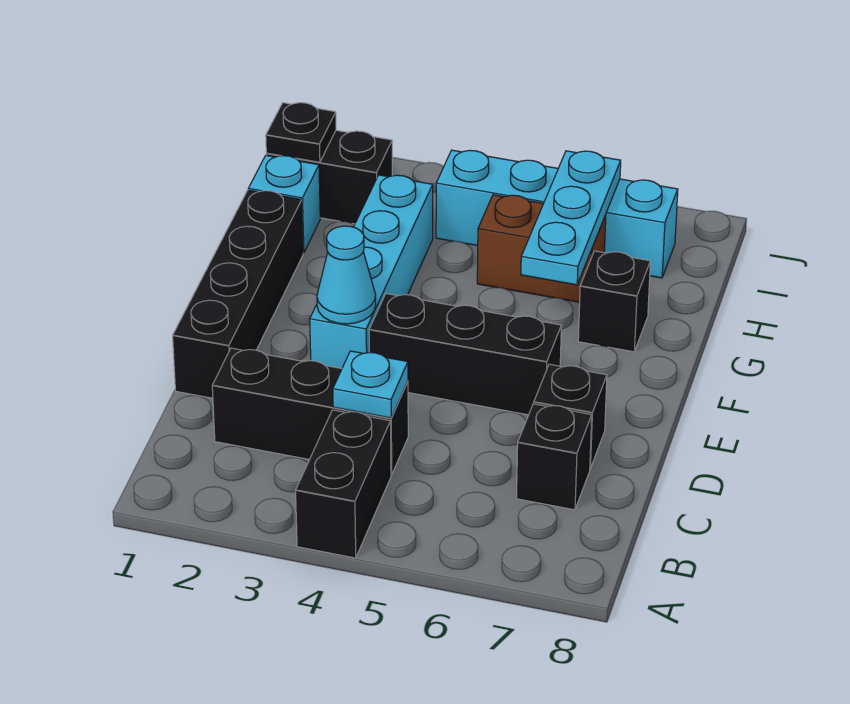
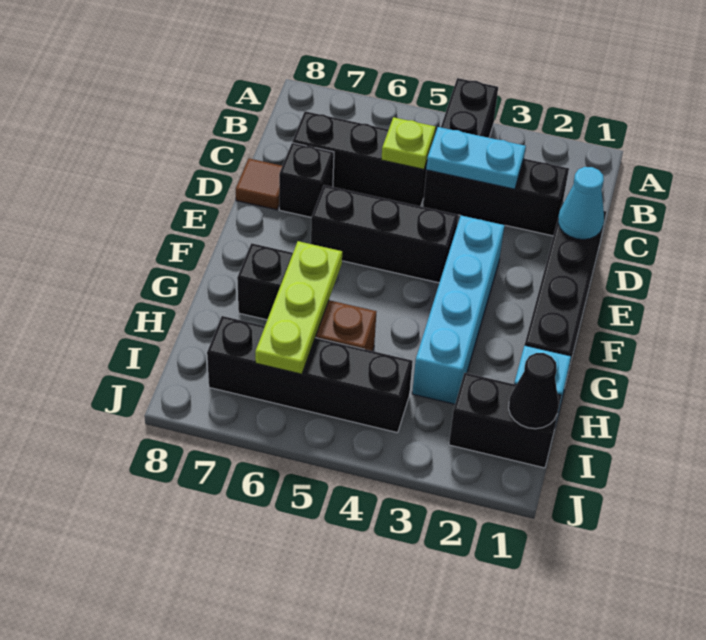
cyan plate C4 level 2 -> cyan plate C3:C4 level 2
none -> lime plate C5 level 2
black brick C7 level 1 -> black brick C5:C7 level 1
none -> brown tile D8 level 1
cyan cone E3 level 2 -> cyan cone D1 level 2
cyan plate G6:I6 level 2 -> lime plate G6:I6 level 2
black plate I1 level 2 -> black cone I1 level 2
cyan brick I4:I7 level 1 -> black brick I4:I7 level 1

